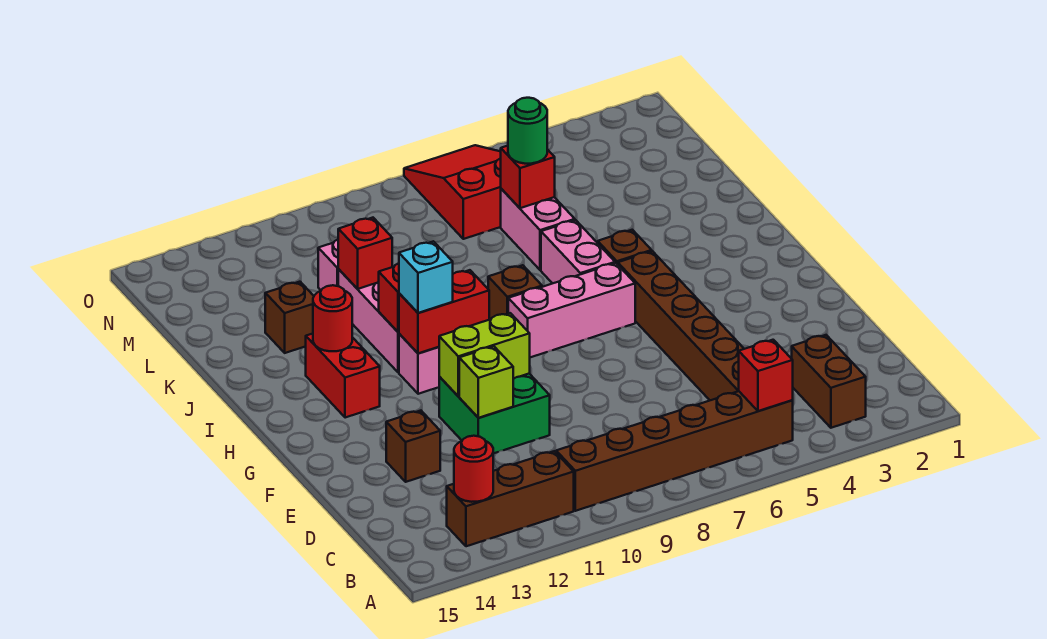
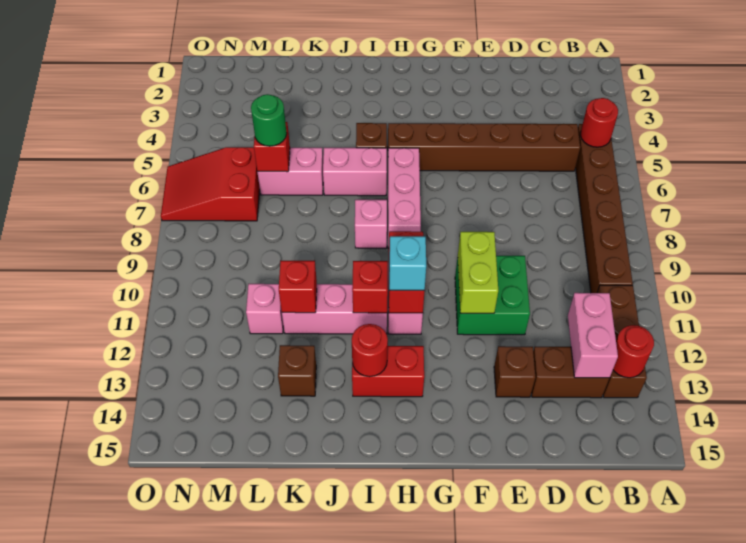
brown brick B3:C3 level 1 -> brown brick C13:D13 level 1
red brick B5 level 2 -> red round brick B5 level 2
none -> pink brick C12:C13 level 2
lime brick E11 level 2 -> none
brown brick I8 level 1 -> pink brick I8 level 1

